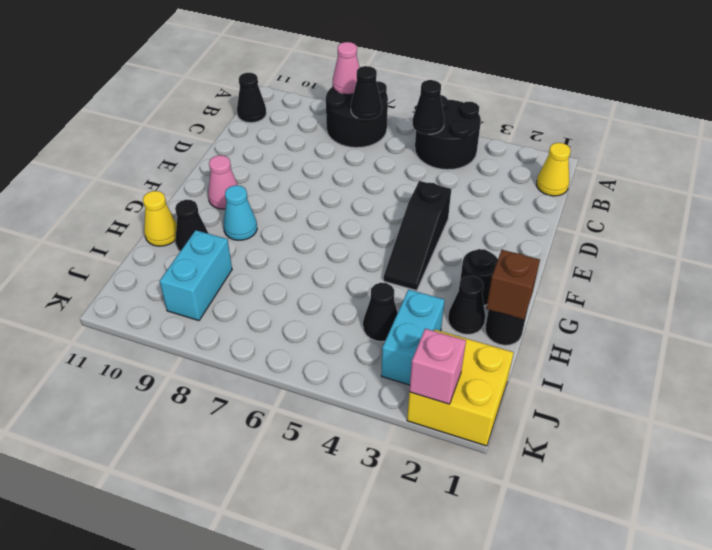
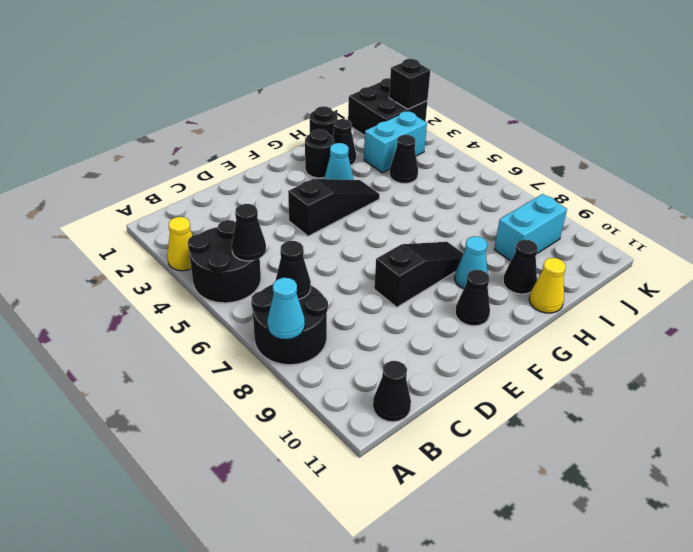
pink cone A8 level 2 -> cyan cone A8 level 2
yellow cone B1 level 1 -> yellow cone A3 level 1
none -> black slope E8:G8 level 1 top E
pink cone F10 level 1 -> black cone F10 level 1
none -> cyan cone G3 level 1
brown brick H1 level 2 -> none
yellow brick J1:K2 level 1 -> black brick J1:K2 level 1
pink brick K2 level 2 -> black brick K2 level 2

